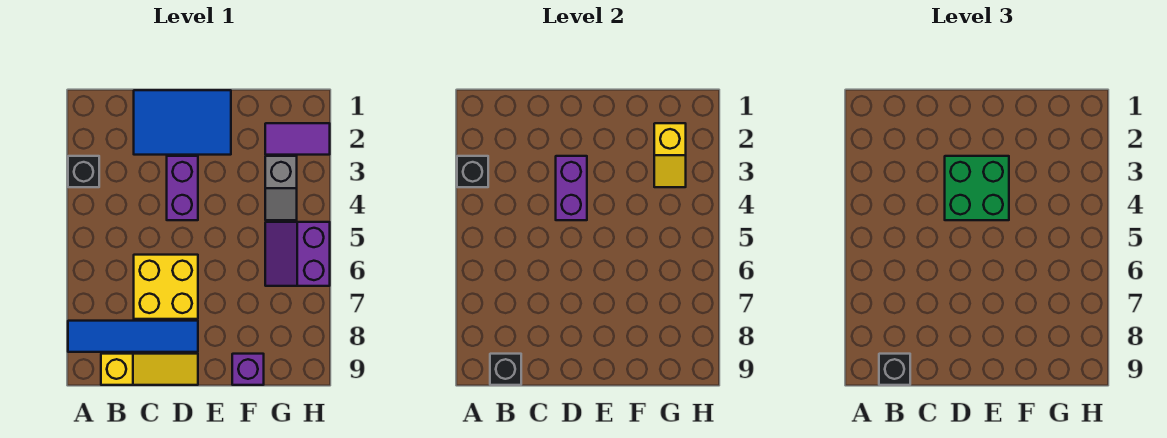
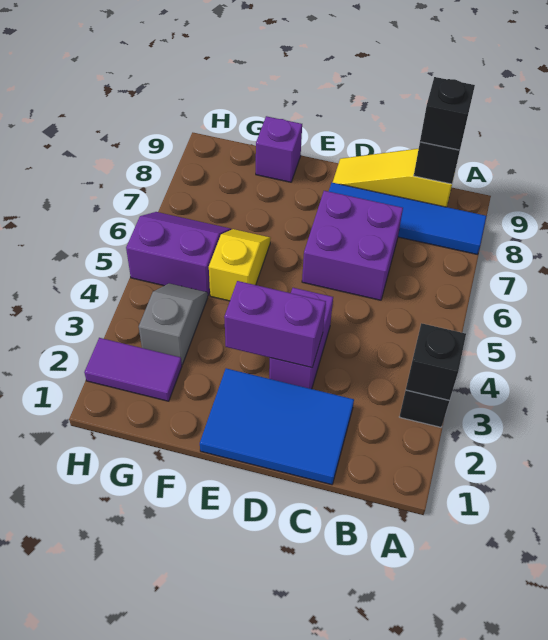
yellow brick C6:D7 level 1 -> purple brick C6:D7 level 1
purple brick D3:D4 level 2 -> purple brick D3:E3 level 2
green brick D3:E4 level 3 -> none
yellow slope G2:G3 level 2 top 2 -> yellow slope F5:F6 level 1 top 5
purple slope G5:H6 level 1 top H -> purple slope G5:H6 level 1 top 5

